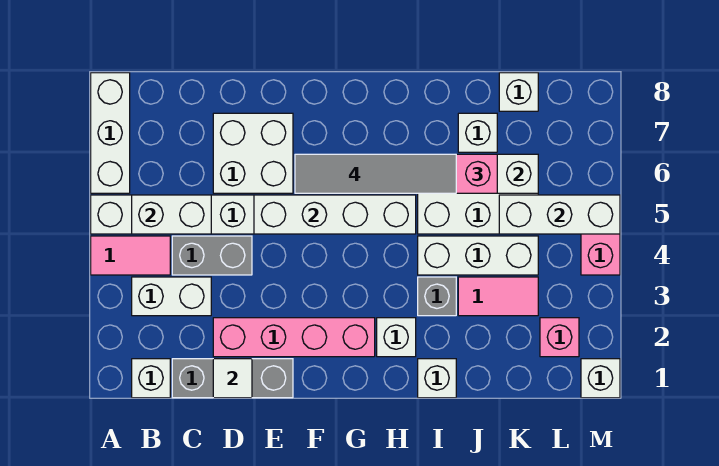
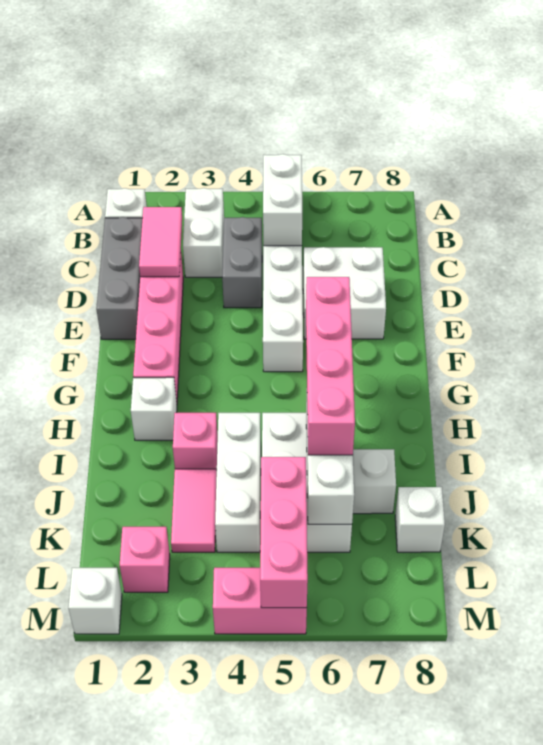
pink tile A4:B4 level 1 -> pink tile C2:D2 level 2
white brick A6:A8 level 1 -> none
white tile D1 level 2 -> none
white brick E5:H5 level 2 -> none
grey tile F6:I6 level 4 -> none
white brick I1 level 1 -> none
grey brick I3 level 1 -> pink brick I3 level 1
white brick K5:M5 level 2 -> pink brick K5:M5 level 2

